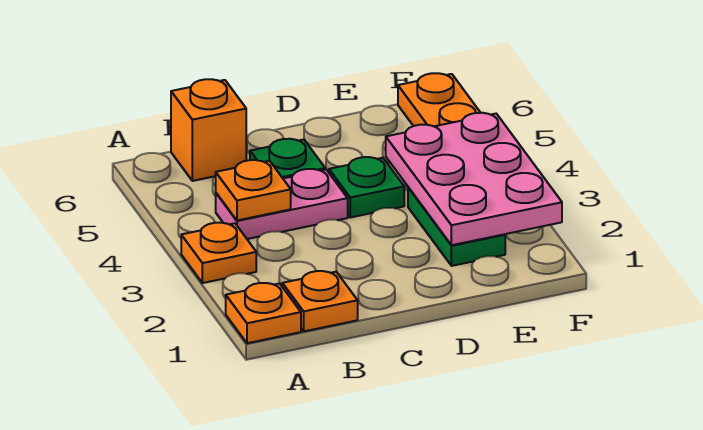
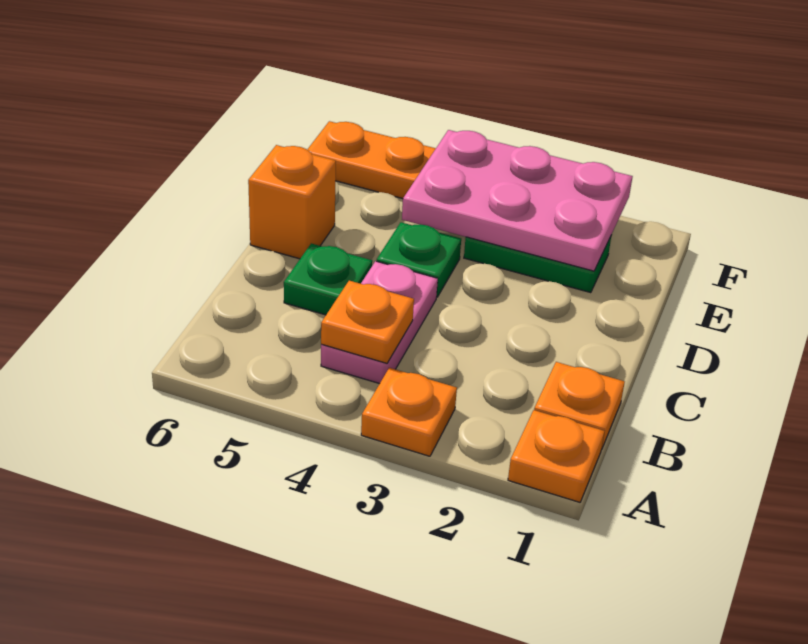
orange brick B6 level 1 -> orange brick D6 level 1

